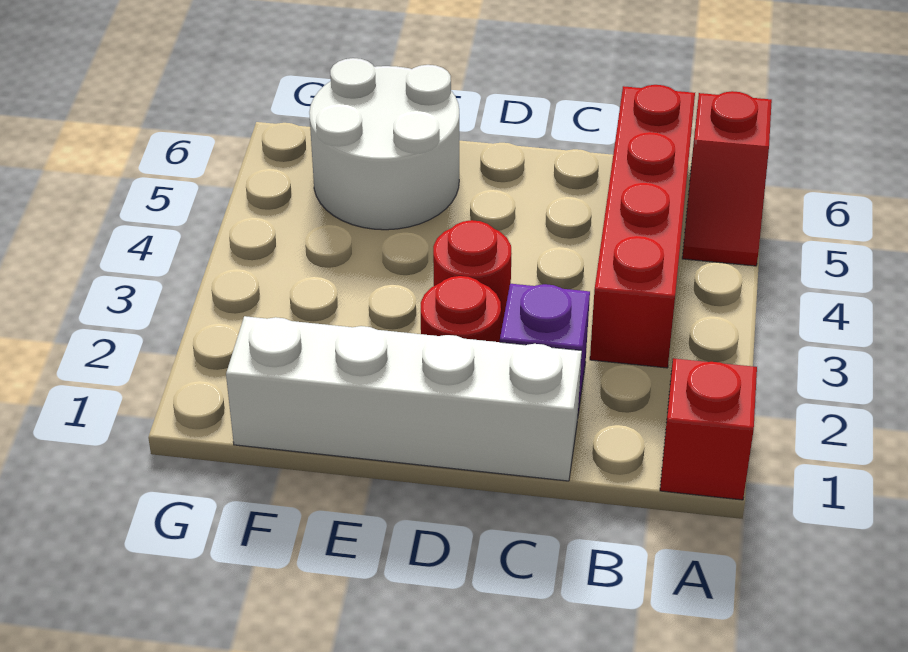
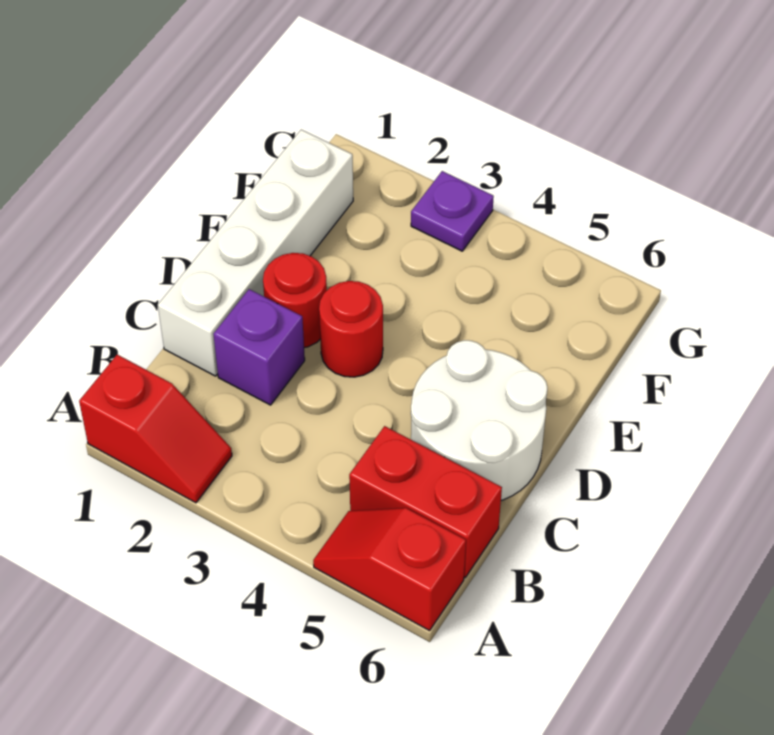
red brick B3:B6 level 1 -> red brick B5:B6 level 1
white round brick E5:F6 level 1 -> white round brick C5:D6 level 1
none -> purple plate G3 level 1

